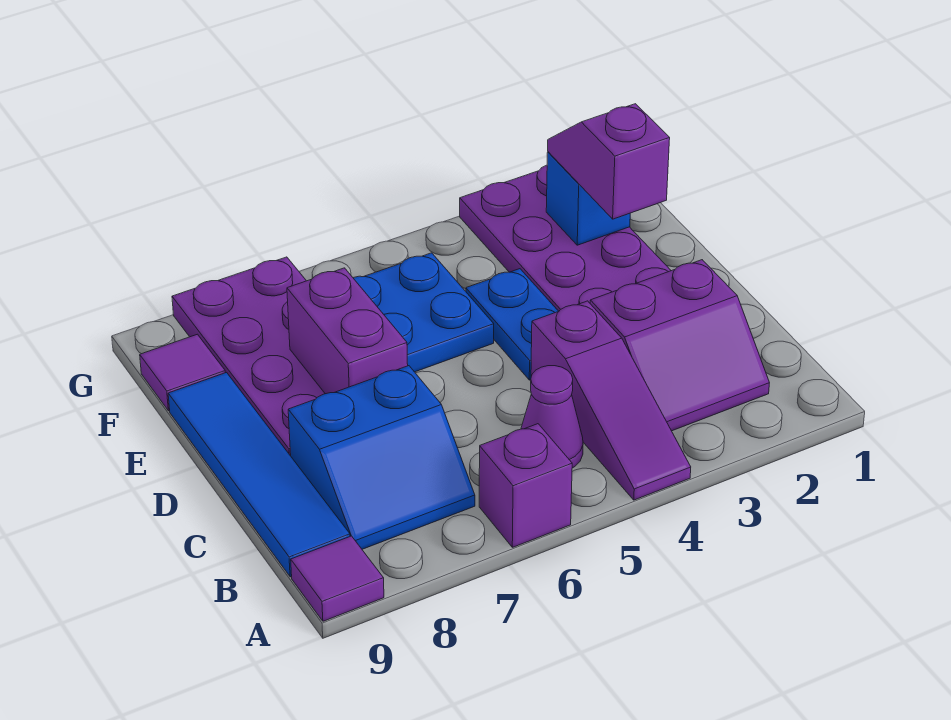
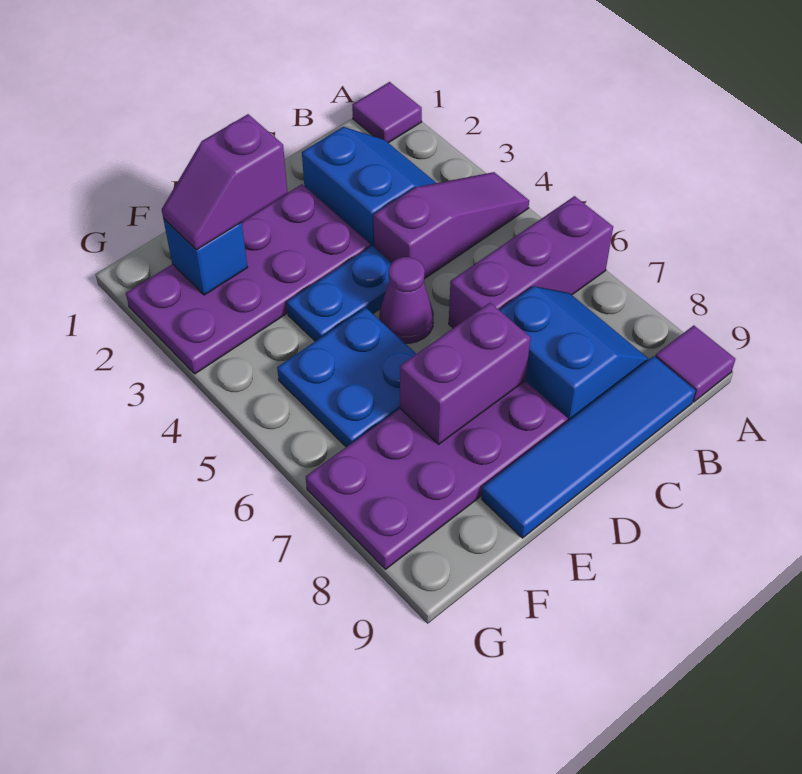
purple brick A6 level 1 -> purple brick A6:C6 level 1
purple slope B2:C3 level 1 top C -> blue slope B2:C3 level 1 top C
purple cone B5 level 1 -> purple cone D5 level 1
purple tile F9 level 1 -> purple tile A1 level 1

